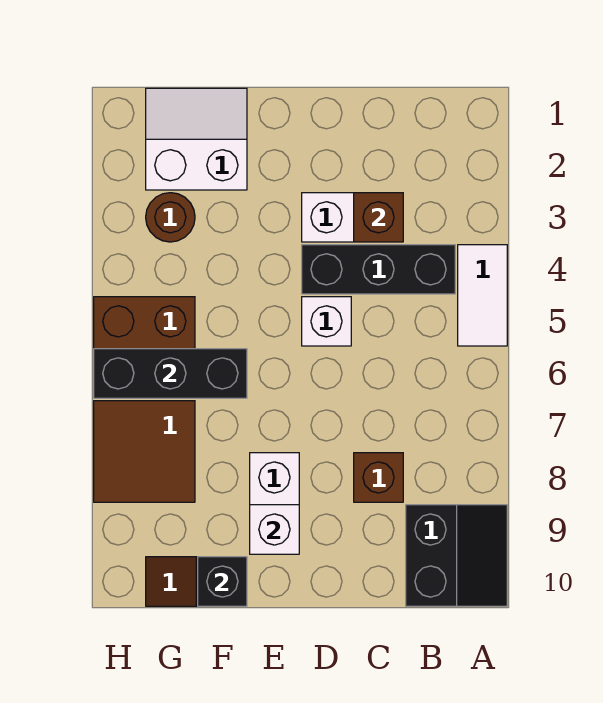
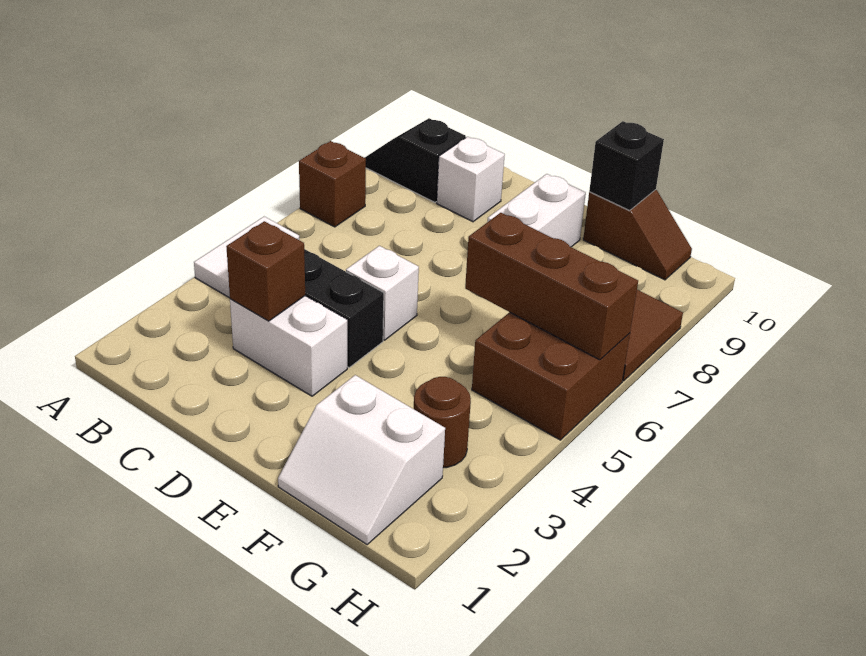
black slope A9:B10 level 1 top B -> black slope A9:B9 level 1 top B
brown brick C8 level 1 -> brown brick A7 level 1
white brick E9 level 2 -> white brick C9 level 1
black brick F6:H6 level 2 -> brown brick F6:H6 level 2

